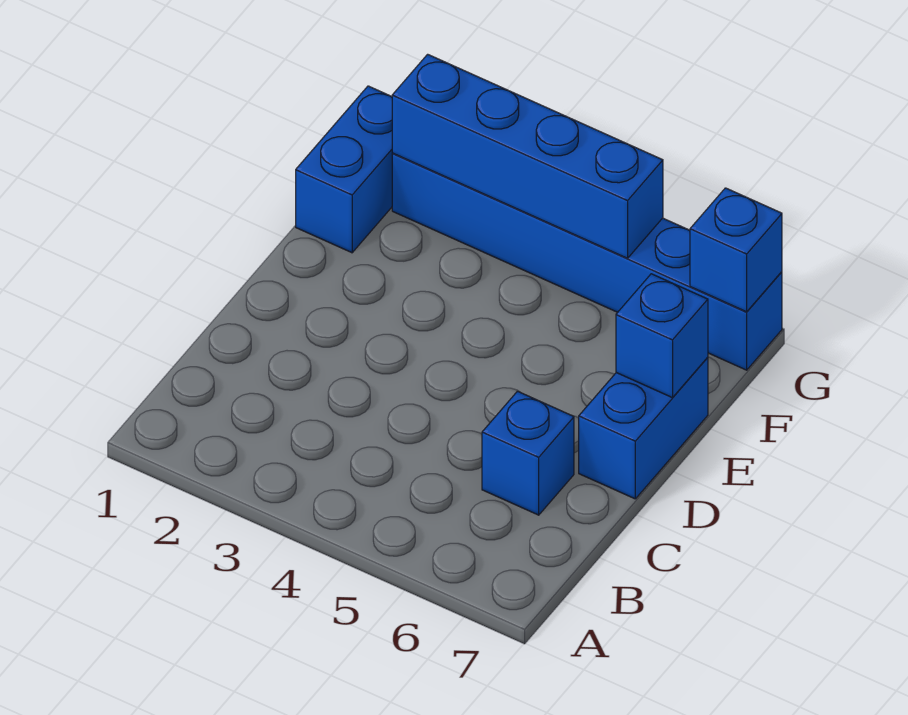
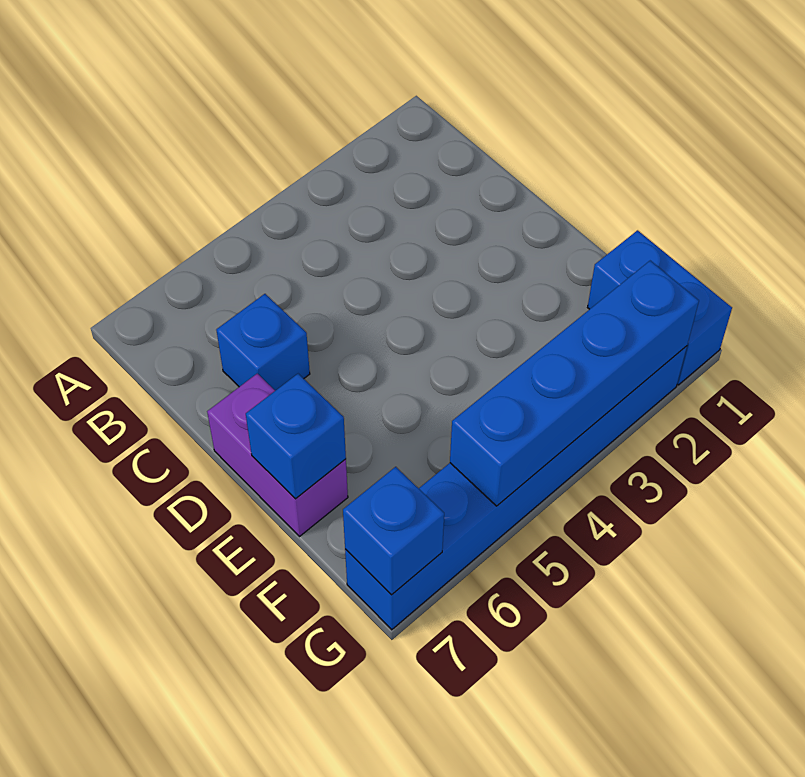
blue brick D7:E7 level 1 -> purple brick D7:E7 level 1

